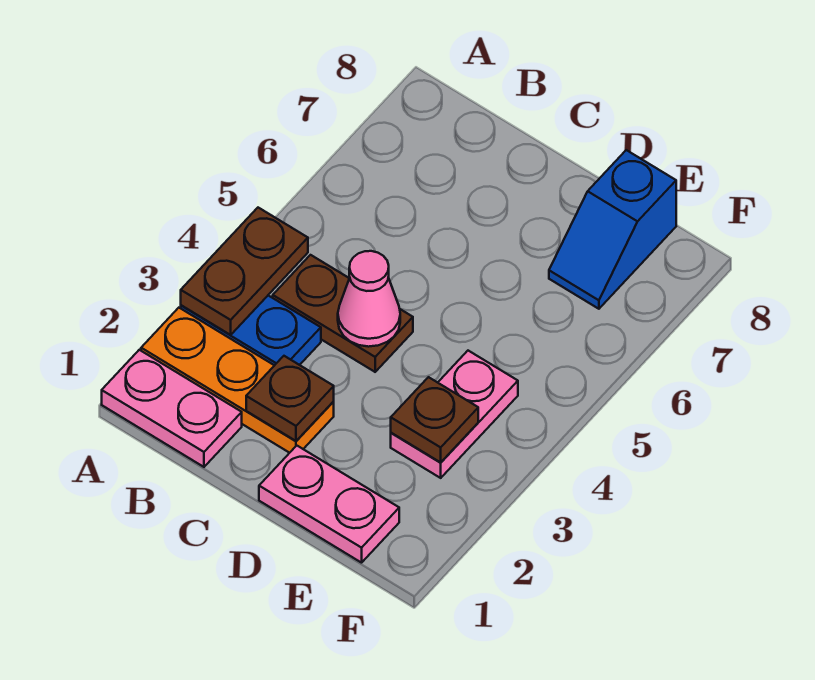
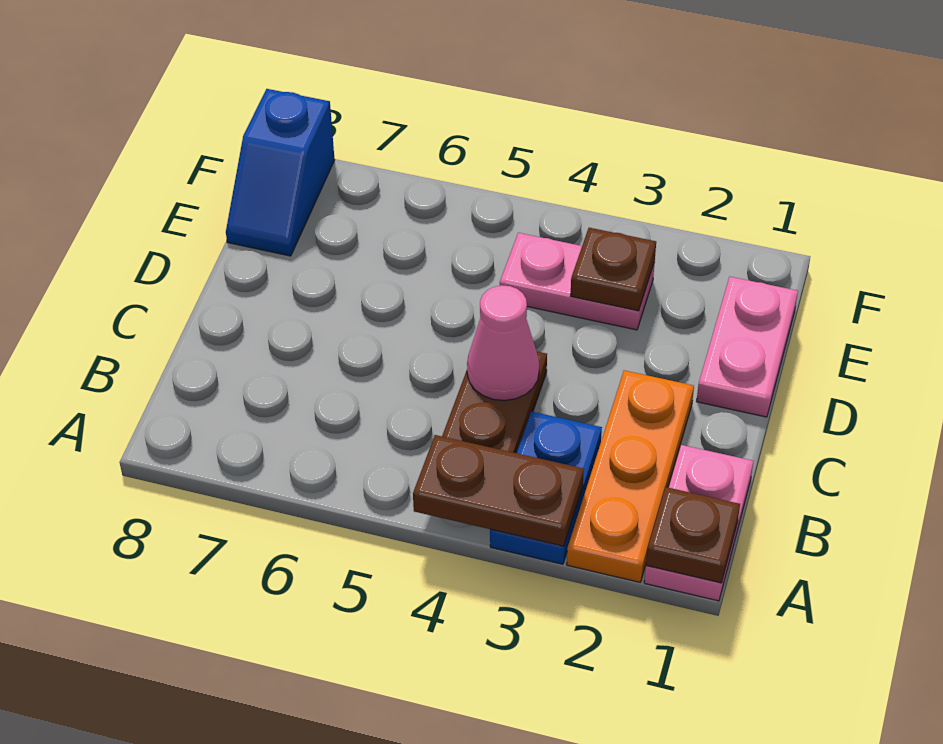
brown plate C2 level 2 -> brown plate A1 level 2
blue slope E7:E8 level 1 top 8 -> blue slope E8:F8 level 1 top F

